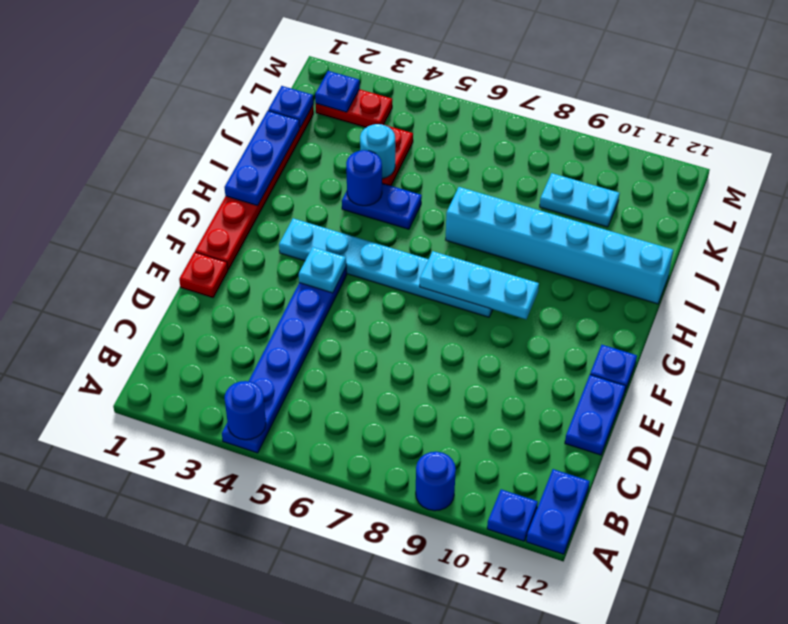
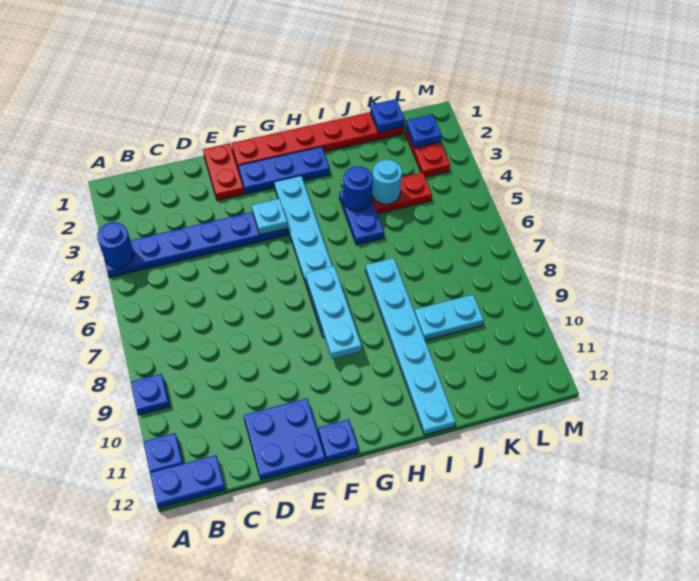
blue round brick A9 level 1 -> blue plate A9 level 1
blue plate D12:E12 level 1 -> blue plate D11:E12 level 1
red plate E1 level 1 -> red plate E1:E2 level 1
blue plate H1:J1 level 2 -> blue plate F2:H2 level 1
cyan brick I7:I12 level 1 -> cyan plate I7:I12 level 1
cyan plate K9:K10 level 1 -> cyan plate J9:K9 level 1

